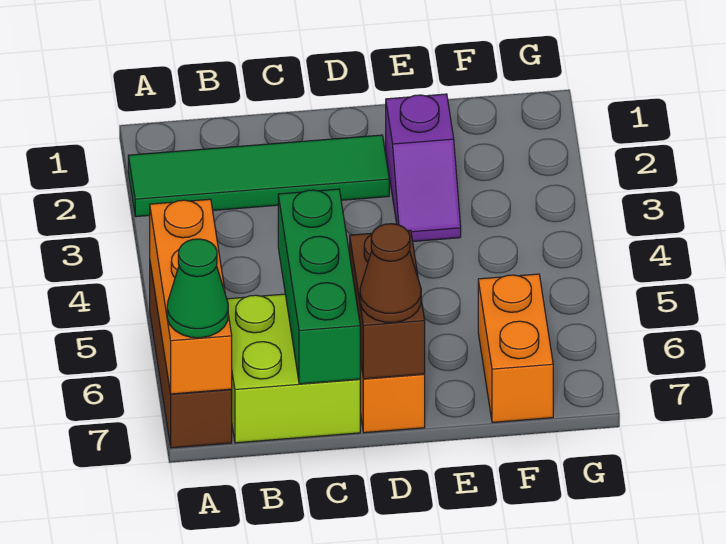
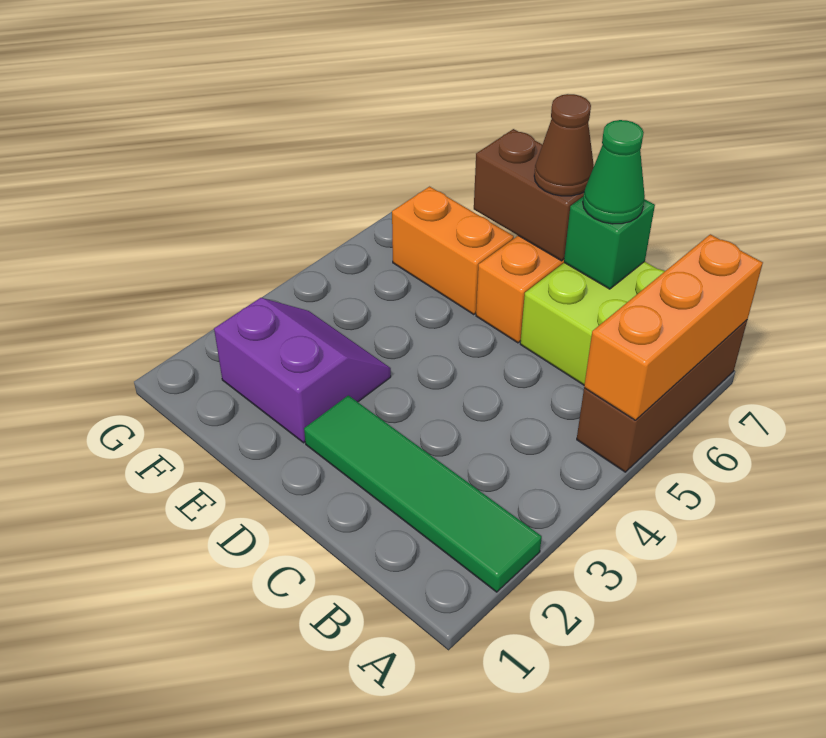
green cone A7 level 3 -> green cone C7 level 3
green brick C5:C7 level 2 -> green brick C7 level 2
brown brick D6:D7 level 2 -> brown brick D7:E7 level 2
purple slope E2:E3 level 1 top 2 -> purple slope E2:F3 level 1 top 2
orange brick F6:F7 level 1 -> orange brick E6:F6 level 1

